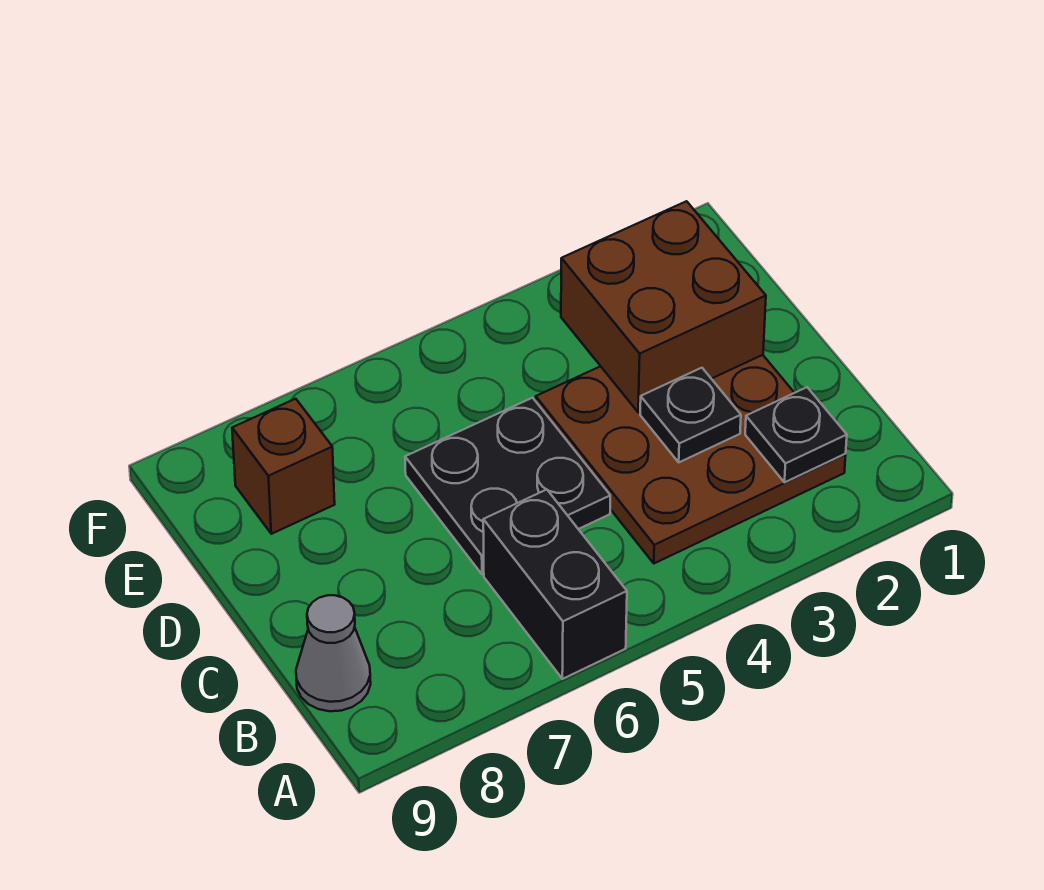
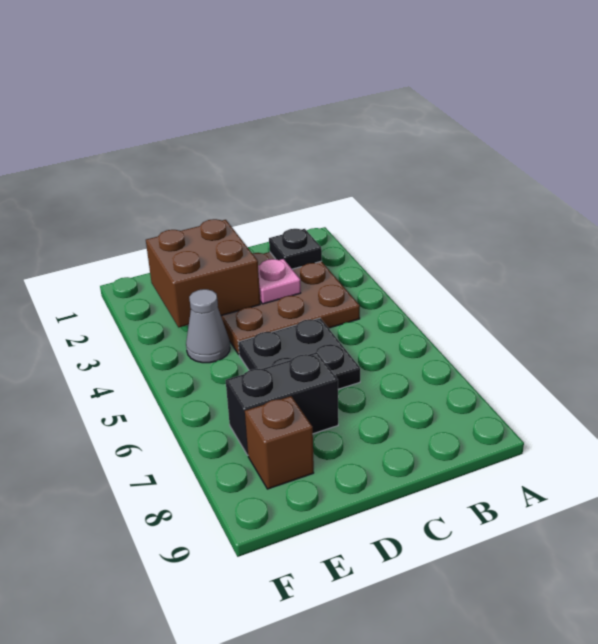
black brick A6:B6 level 1 -> black brick D7:E7 level 1
grey cone B9 level 1 -> grey cone E4 level 1
black plate C3 level 2 -> pink plate C3 level 2

